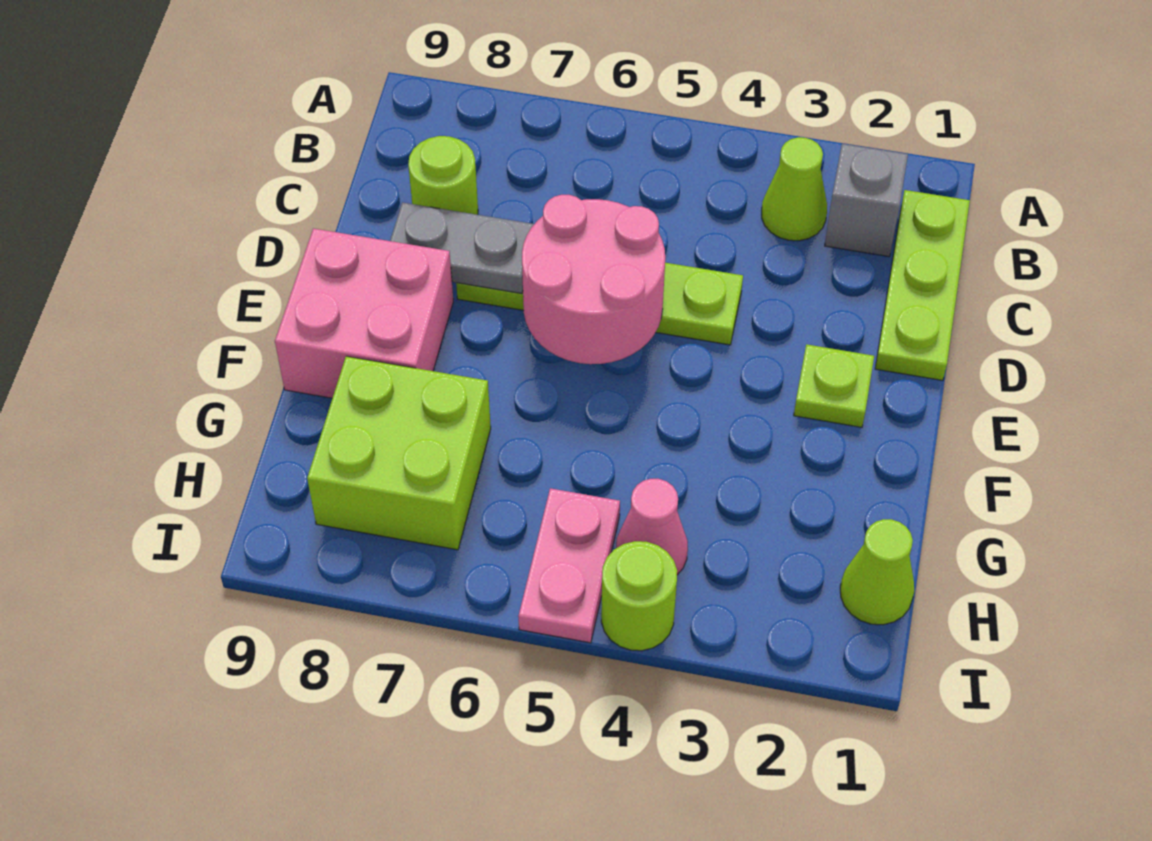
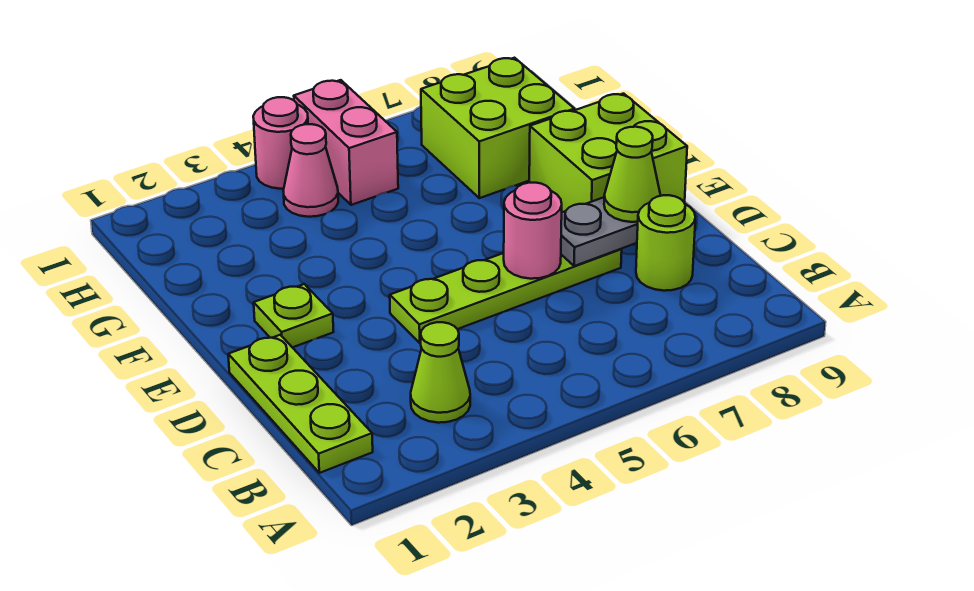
grey brick B2 level 1 -> none
pink round brick D5:E6 level 2 -> pink round brick D6 level 2
pink brick E8:F9 level 1 -> lime brick E8:F9 level 1
lime cone H1 level 1 -> lime cone D8 level 3
pink plate H5:I5 level 1 -> pink brick H5:I5 level 1
lime round brick I4 level 1 -> pink round brick I4 level 1

